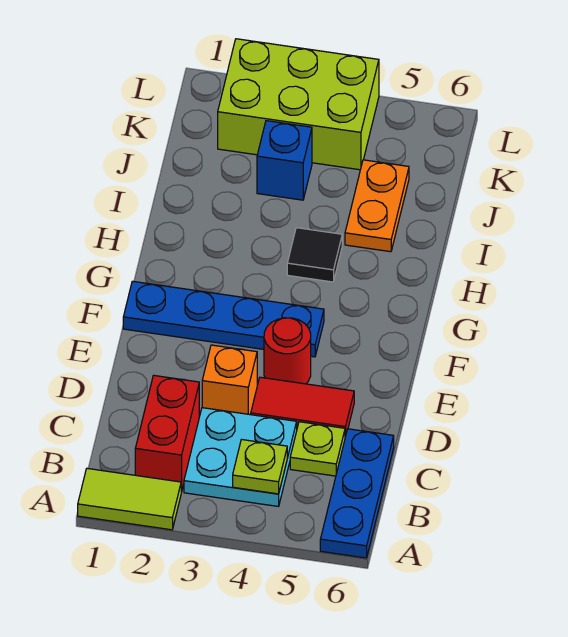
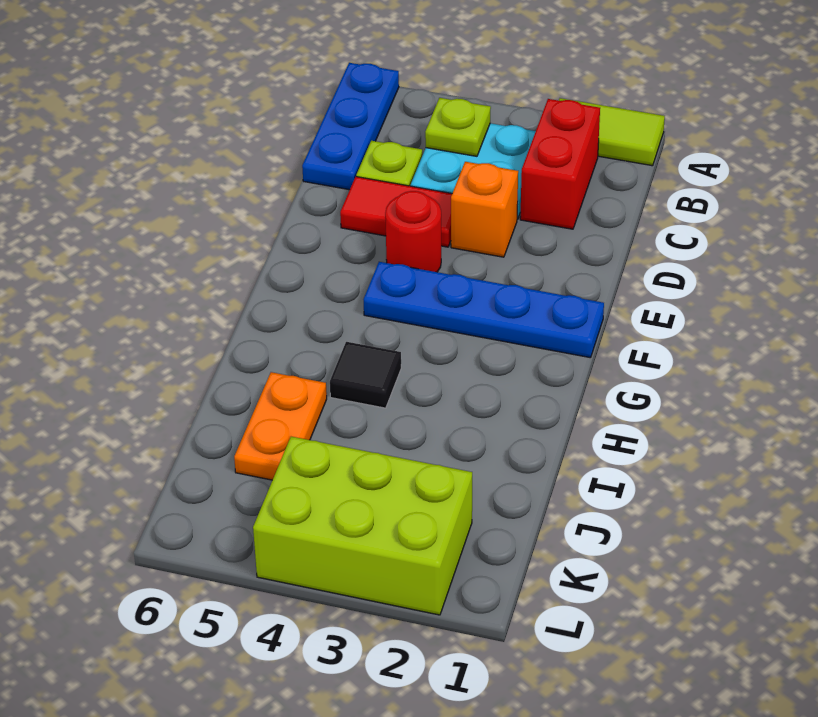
blue brick J3 level 1 -> none

